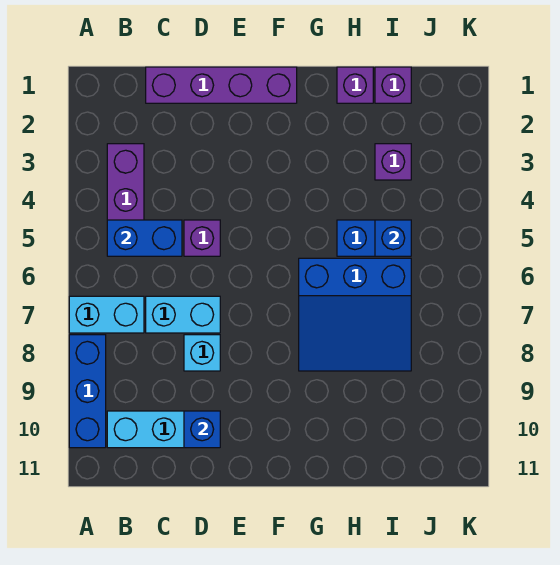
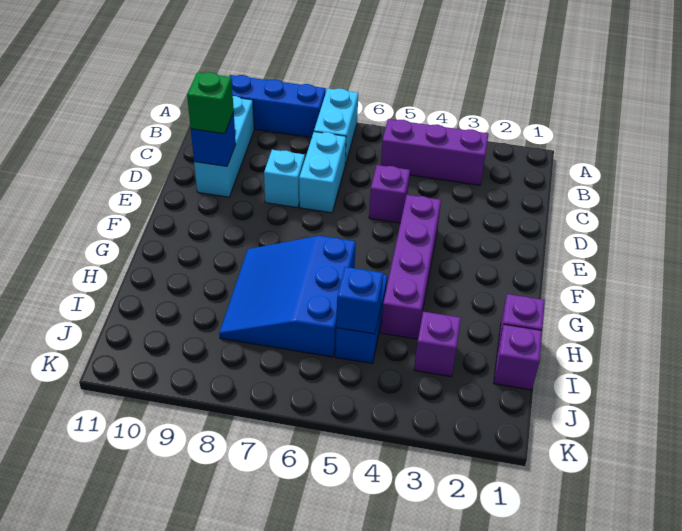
blue brick B5:C5 level 2 -> none
purple brick C1:F1 level 1 -> purple brick E4:H4 level 1
none -> green brick D10 level 3

